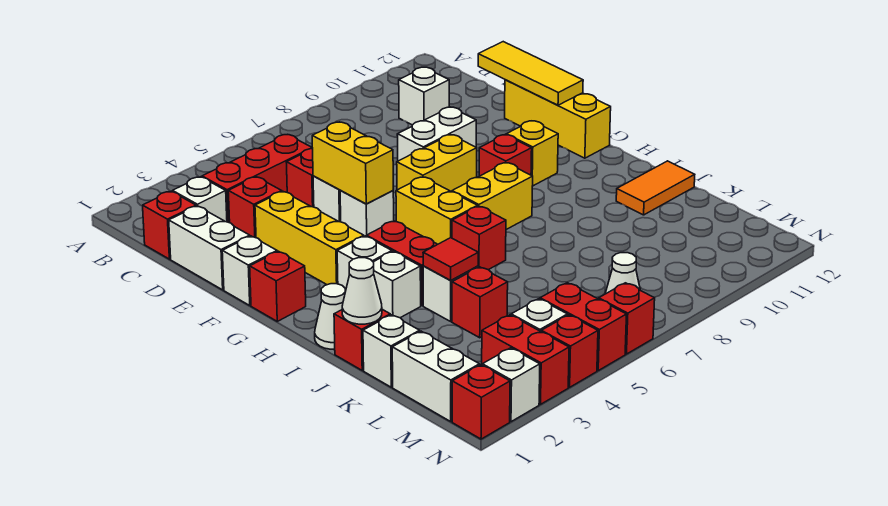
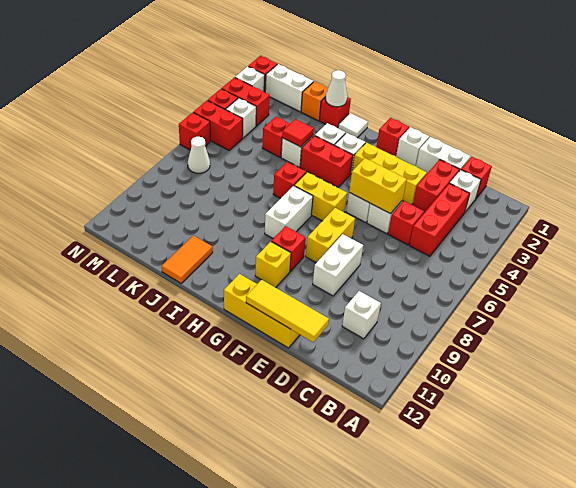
red brick D3 level 1 -> red brick D2:D3 level 1
yellow brick H7:H8 level 1 -> white brick H7:H8 level 1
white cone I1 level 1 -> white tile I1 level 1
white brick K1 level 1 -> orange brick K1 level 1

